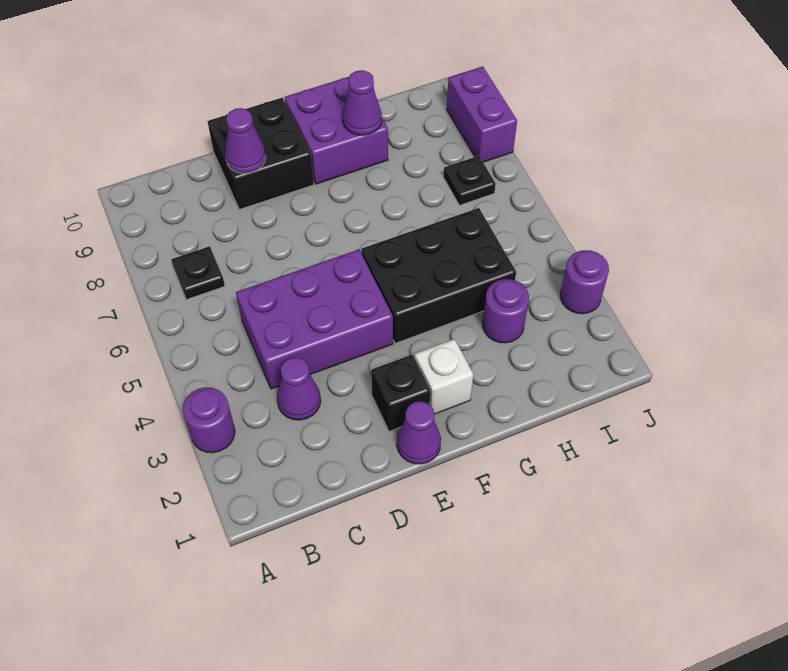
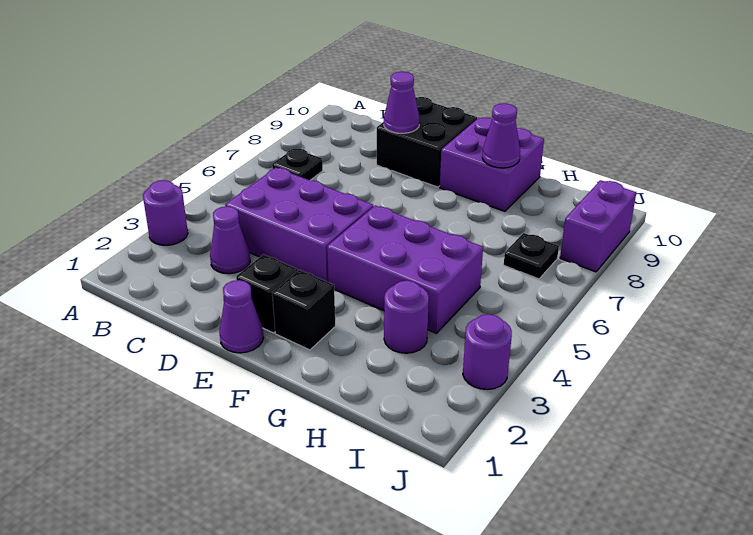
white brick F2 level 1 -> black brick F2 level 1
black brick F4:H5 level 1 -> purple brick F4:H5 level 1

